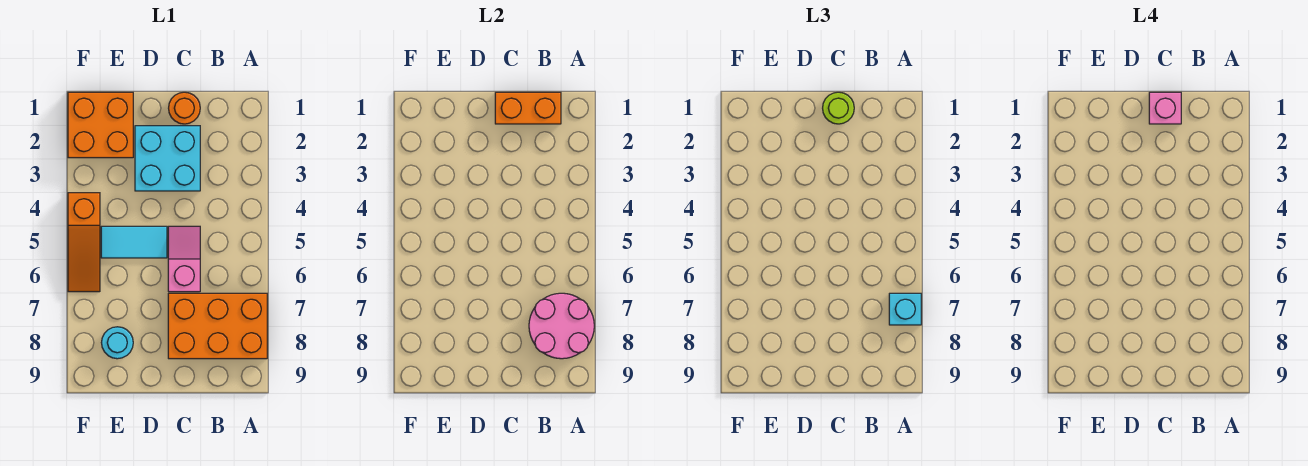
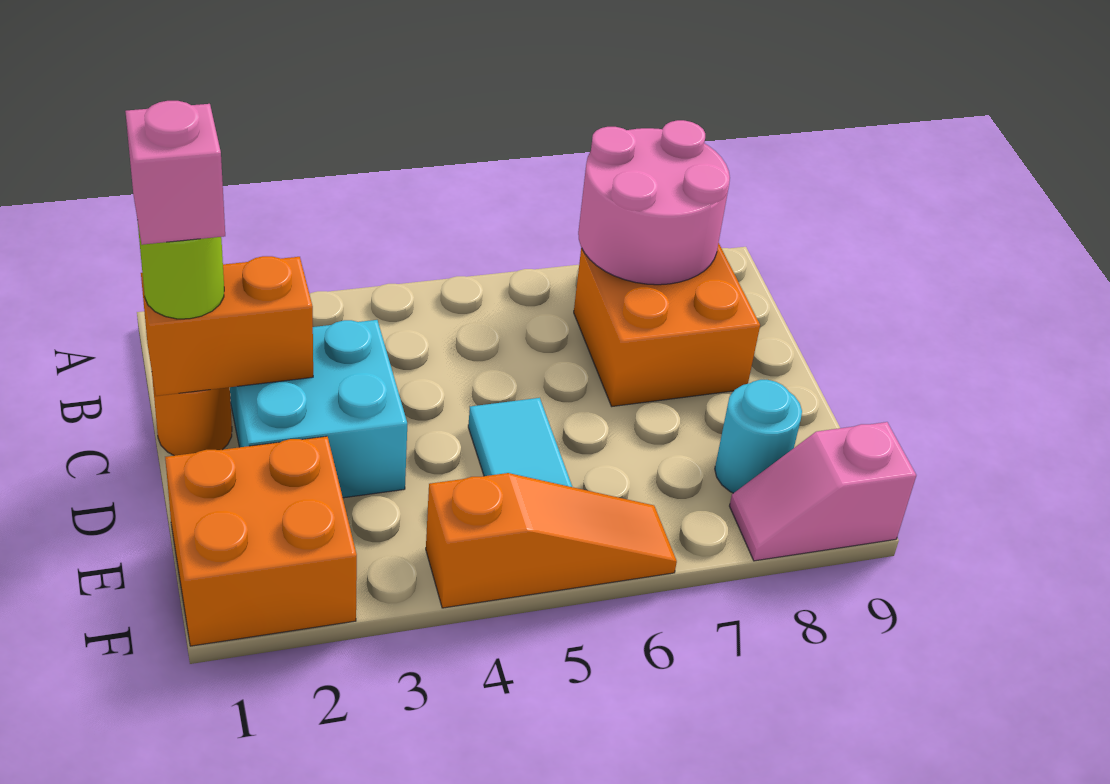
orange brick A7:C8 level 1 -> orange brick B7:C8 level 1
cyan brick A7 level 3 -> none
orange brick B1:C1 level 2 -> orange brick C1:C2 level 2
pink slope C5:C6 level 1 top 6 -> pink slope F8:F9 level 1 top 9

